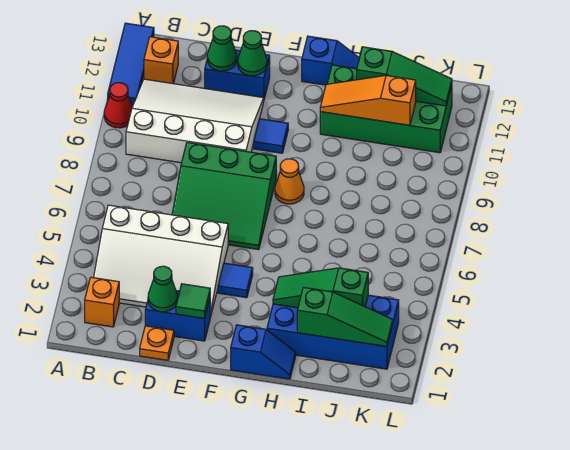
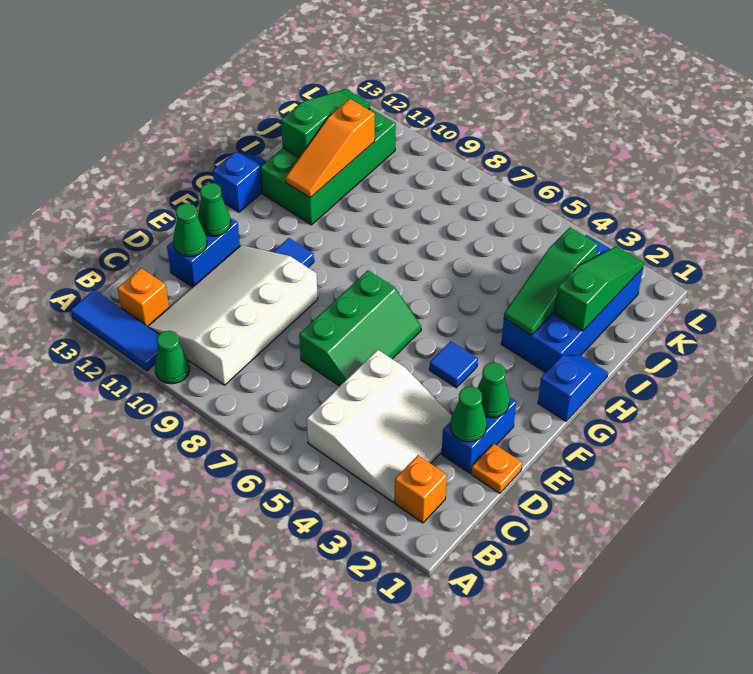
red cone A10 level 1 -> green cone A10 level 1
white slope B3:E5 level 1 top 5 -> white slope B3:D5 level 1 top 5
green slope D6:F8 level 1 top 8 -> green slope D6:F7 level 1 top 7
green tile E2 level 2 -> green cone E2 level 2
orange cone G8 level 1 -> none

